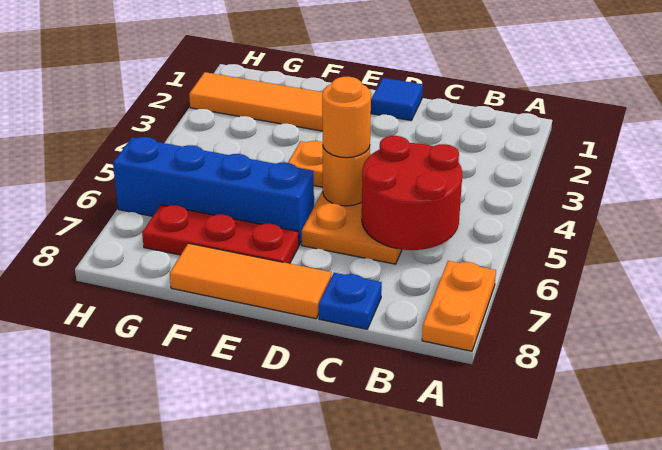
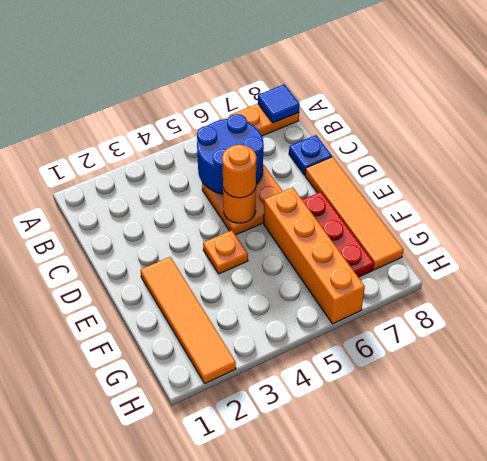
red round brick B5:C6 level 2 -> blue round brick B5:C6 level 2
blue tile D1 level 1 -> blue tile A8 level 2
orange tile D8:F8 level 1 -> orange tile D8:G8 level 1
blue brick E6:H6 level 1 -> orange brick E6:H6 level 1

